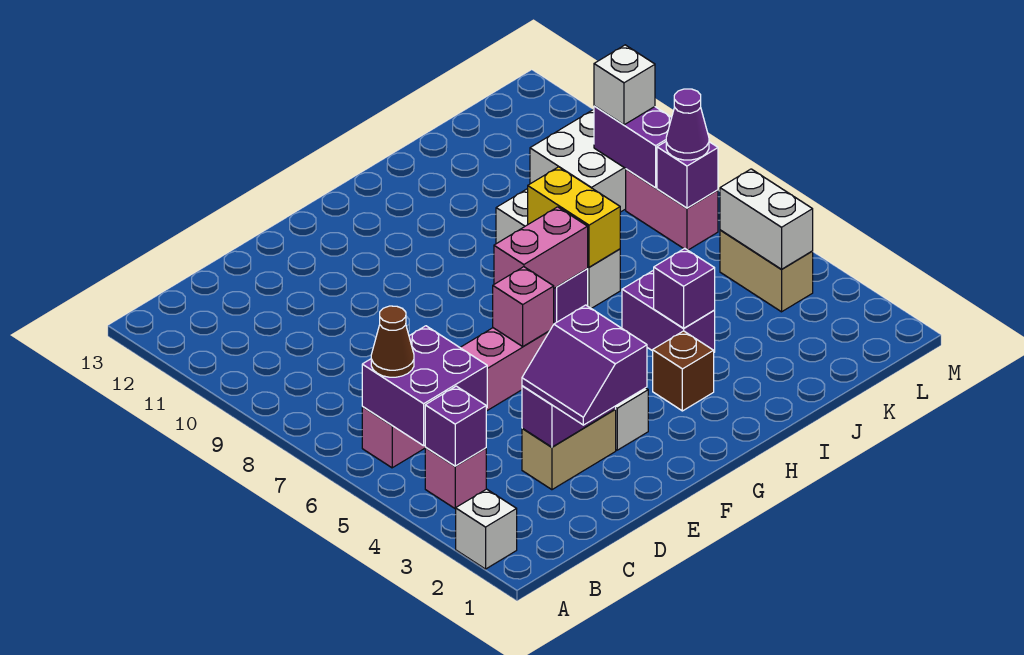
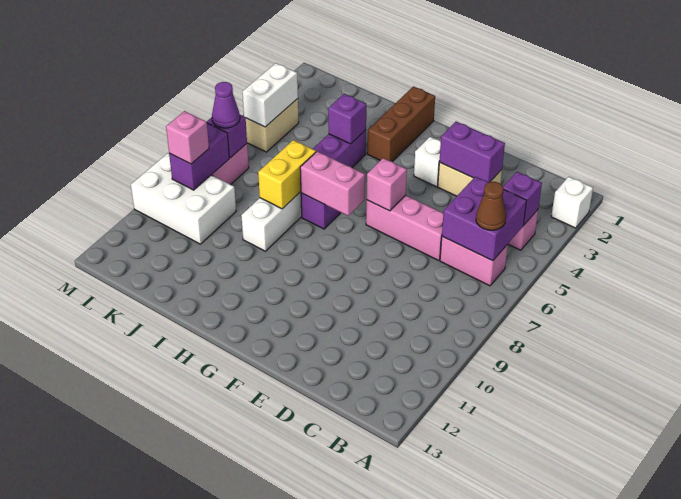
purple slope D2:E3 level 3 top E -> none
brown brick H3 level 1 -> brown brick H1:H3 level 1
white brick L9 level 3 -> pink brick L9 level 3

